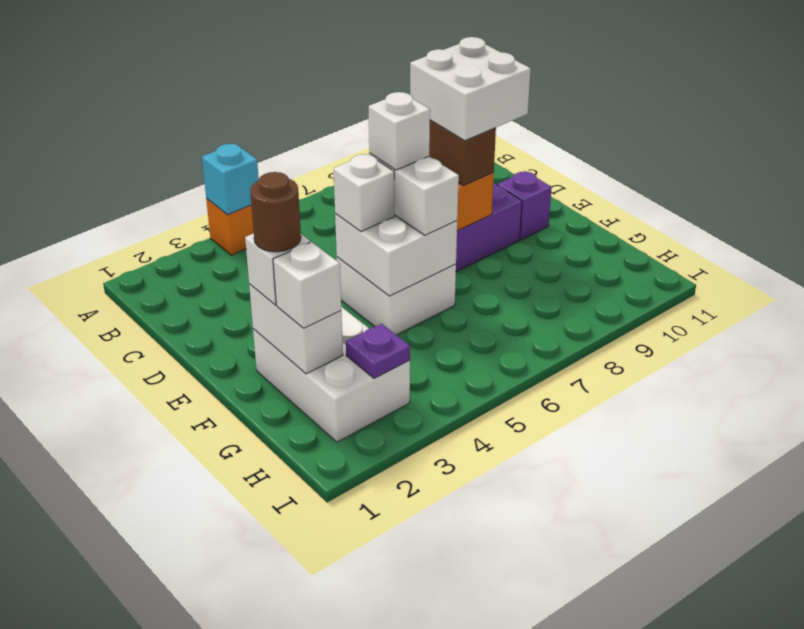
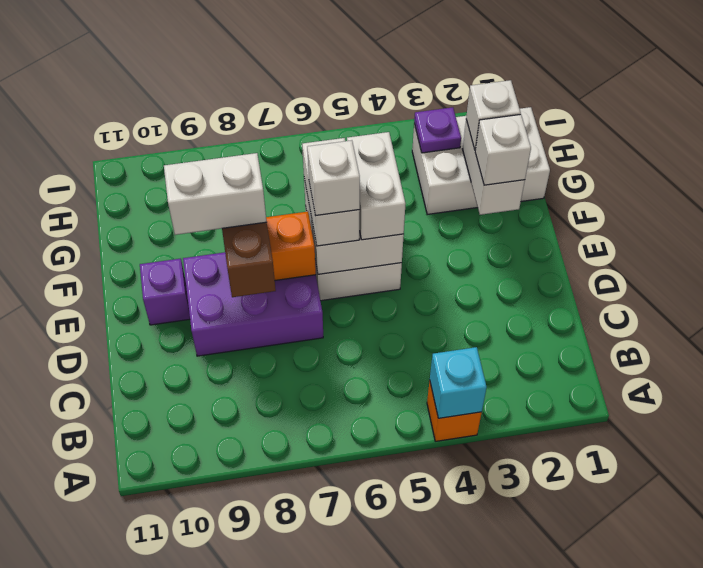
white brick D8:E9 level 4 -> white brick E8:E9 level 4
white brick E5 level 3 -> white brick E5:F5 level 3
white brick F2:H3 level 1 -> white brick G1:H3 level 1
brown round brick F2 level 4 -> none

